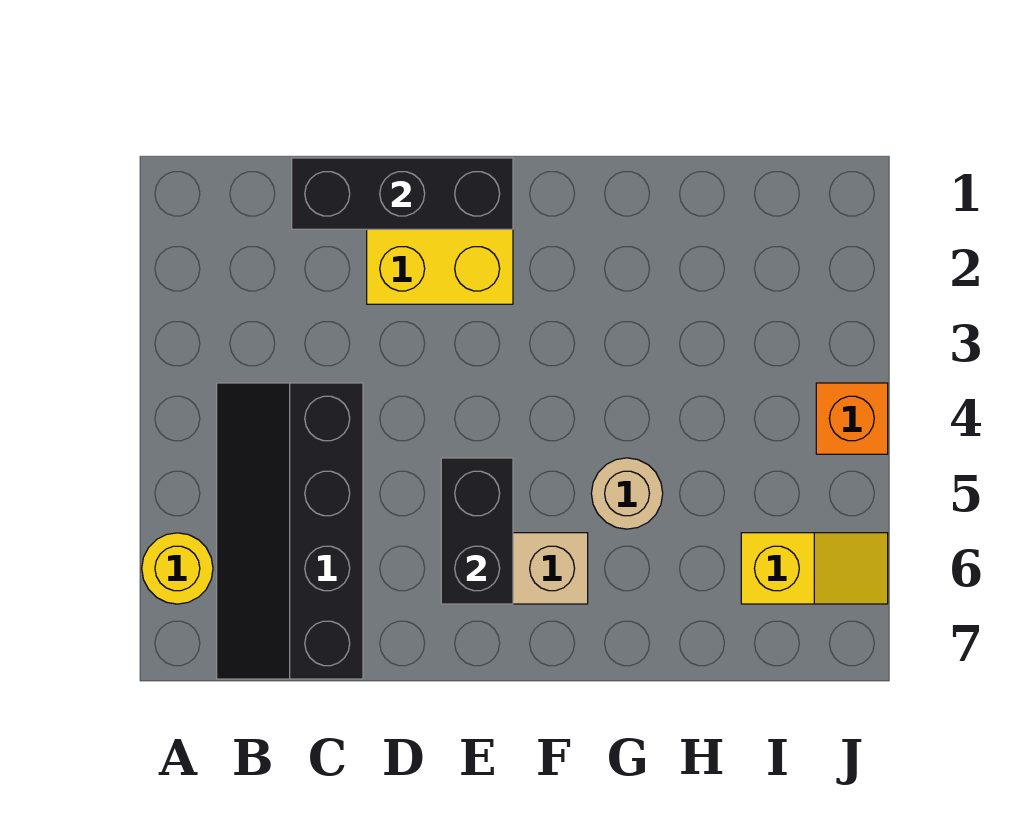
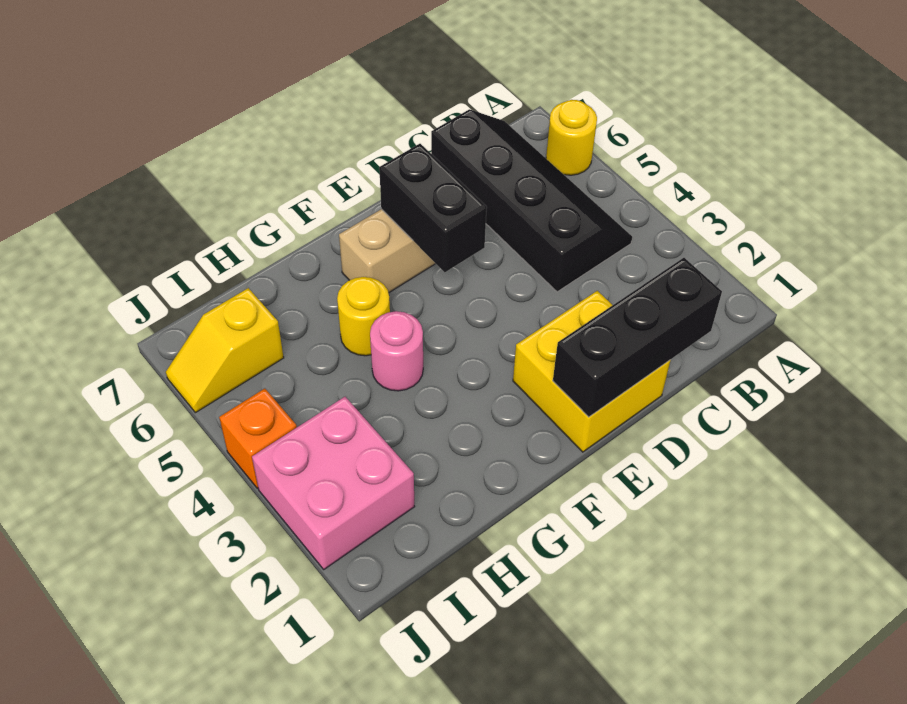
none -> pink round brick G4 level 1
tan round brick G5 level 1 -> yellow round brick G5 level 1
none -> pink brick I2:J3 level 1

